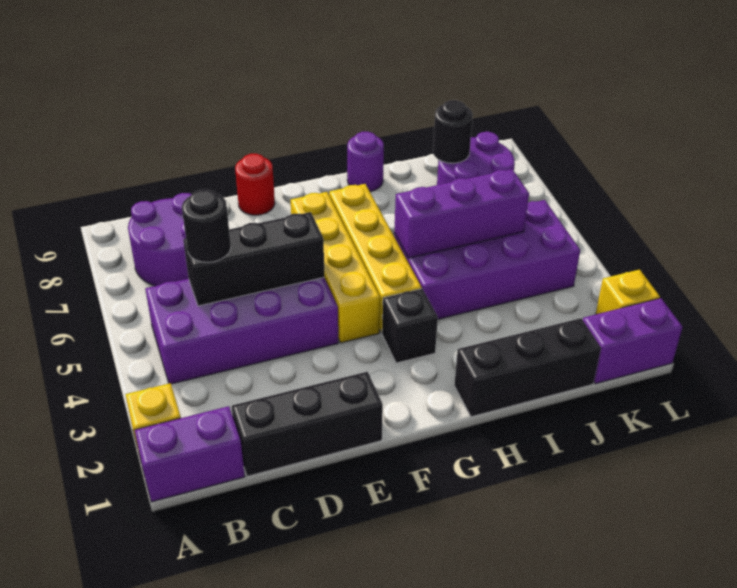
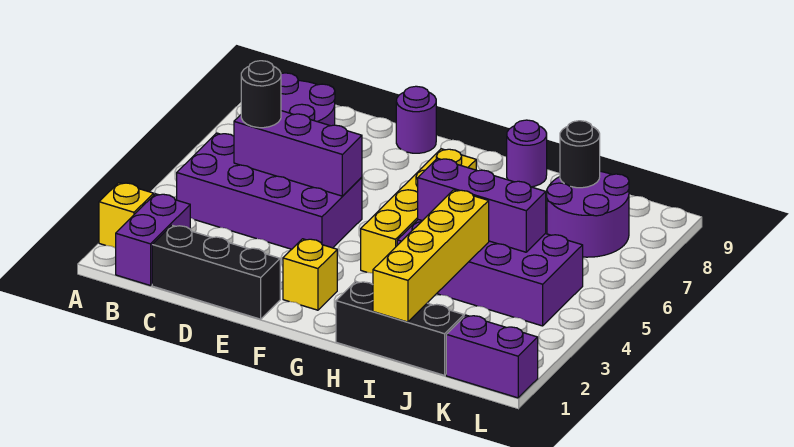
purple brick A1:B1 level 1 -> purple brick B1:B2 level 1
black brick C5:E5 level 2 -> purple brick C5:E5 level 2
red round brick E9 level 1 -> purple round brick E9 level 1
yellow brick F4:F7 level 1 -> yellow brick I1:I4 level 2
black brick G3 level 1 -> none
yellow brick L2 level 1 -> yellow brick F2 level 1

